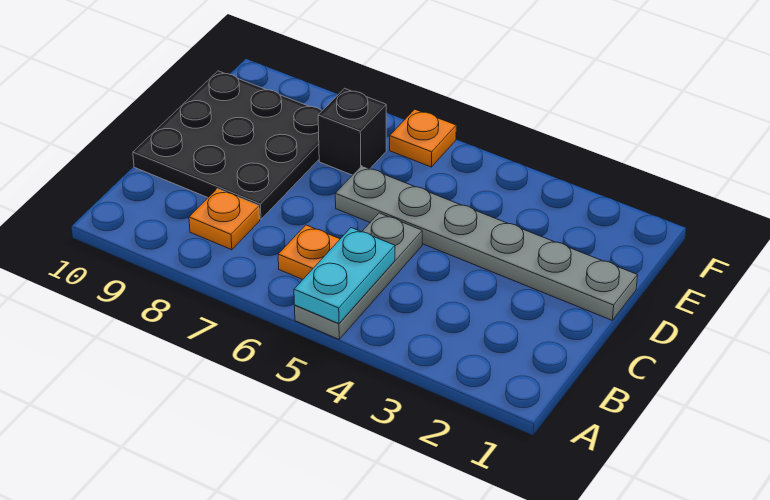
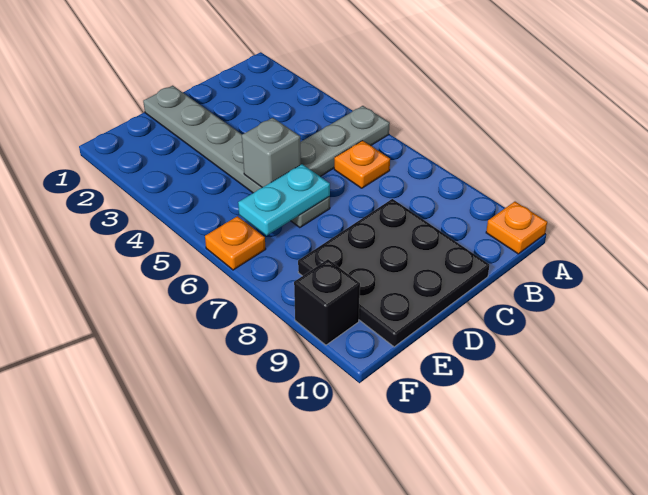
cyan plate A5:B5 level 2 -> cyan plate D6:E6 level 2
orange plate B8 level 1 -> orange plate A10 level 1
none -> grey brick D5 level 2
black brick E7 level 1 -> black brick F9 level 1

